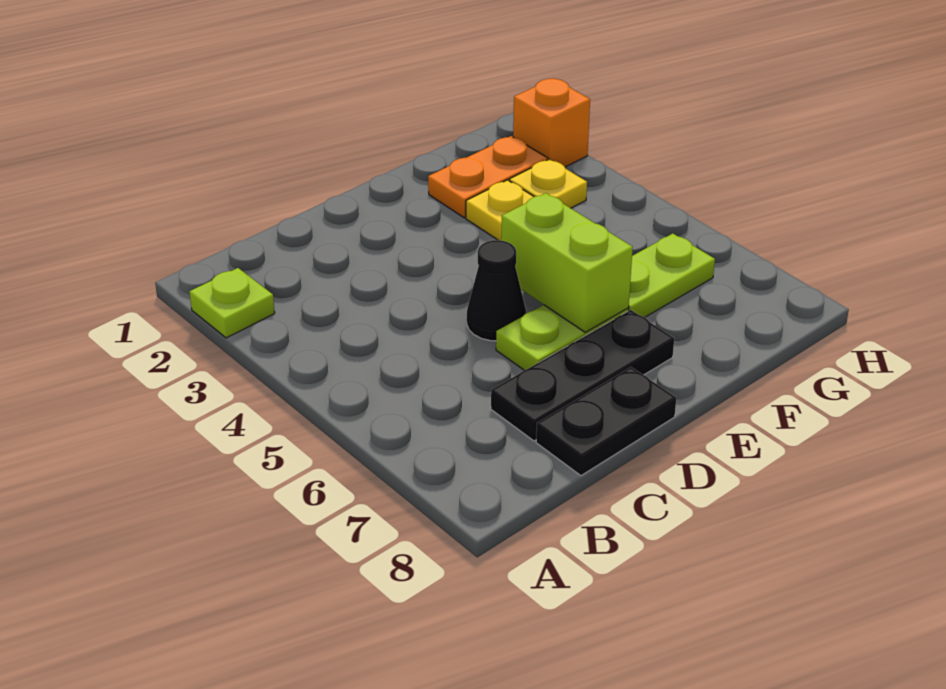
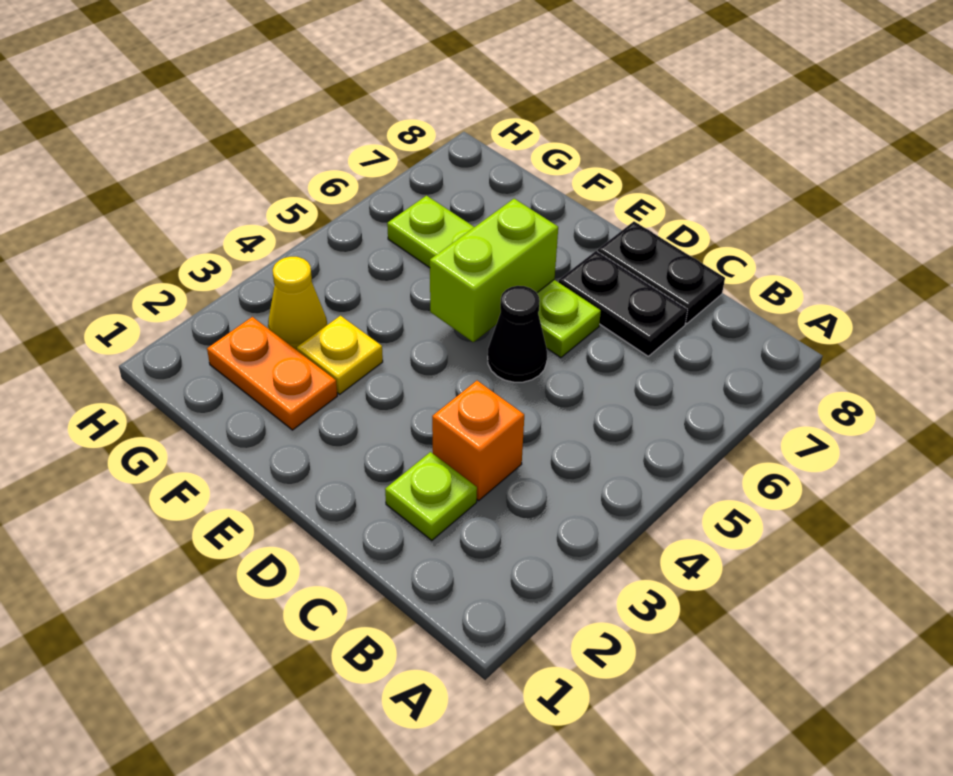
lime plate A2 level 1 -> lime plate C2 level 1
black plate C7:E7 level 1 -> black plate C7:D7 level 1
yellow plate G3 level 1 -> yellow cone G3 level 1
orange brick H2 level 1 -> orange brick C3 level 1

